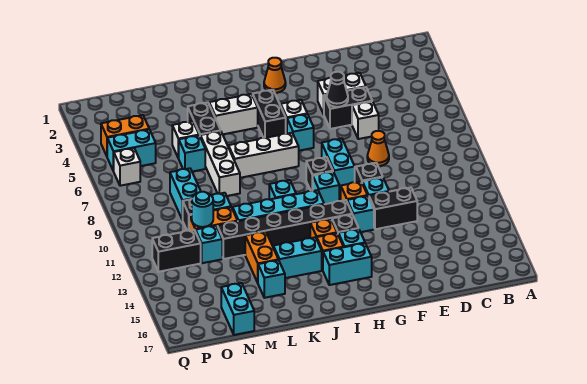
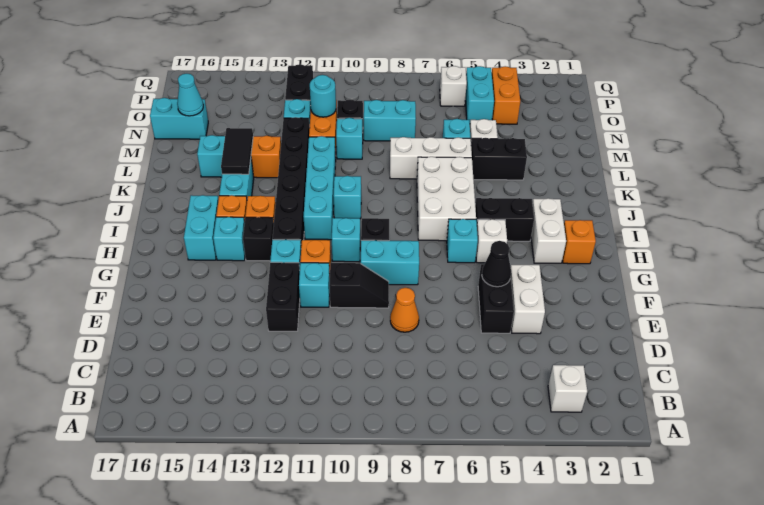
white brick E6 level 1 -> white brick B3 level 1
orange cone H2 level 1 -> orange brick H2 level 1
white brick I7:K7 level 1 -> white brick I6:K7 level 1
white brick J4:K4 level 1 -> white brick H3:I3 level 1
none -> black tile K14:L14 level 2
none -> cyan cone N16 level 2

